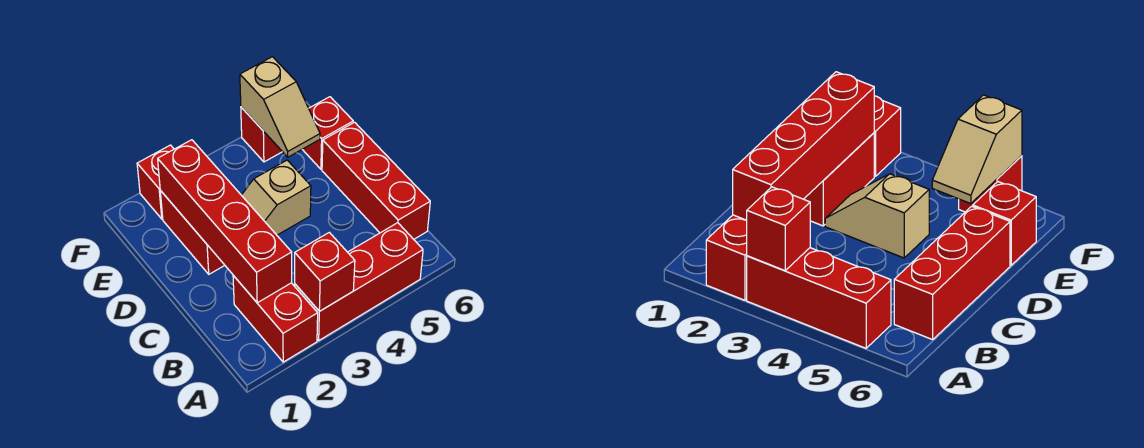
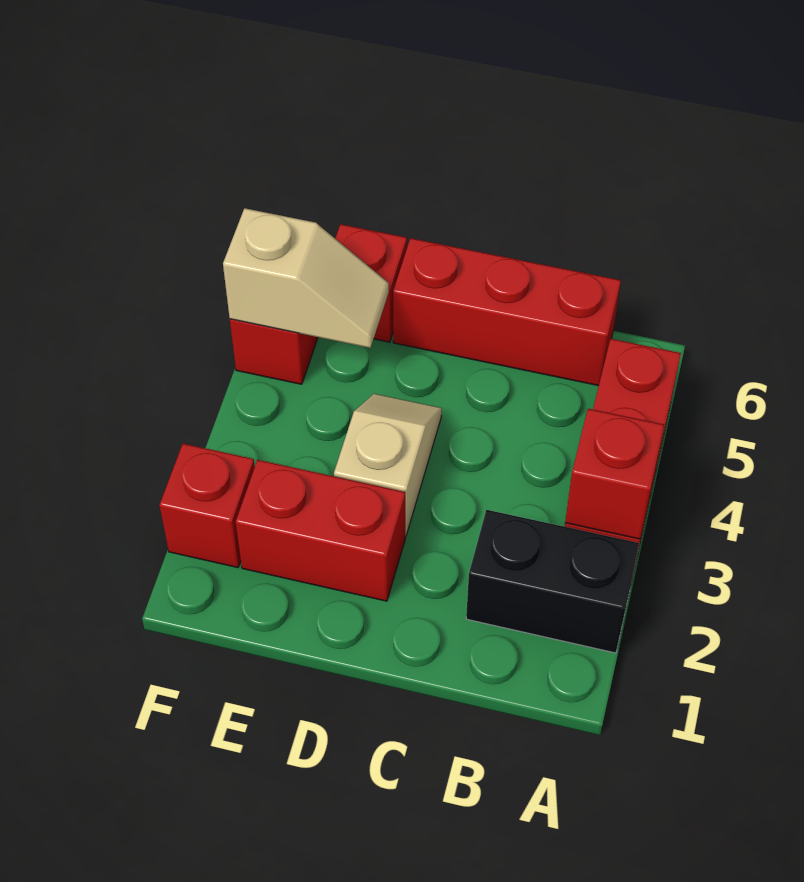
red brick A2:B2 level 1 -> black brick A2:B2 level 1
red brick B2:E2 level 2 -> none
tan slope D3:D4 level 1 top 4 -> tan slope D3:D4 level 1 top 3

